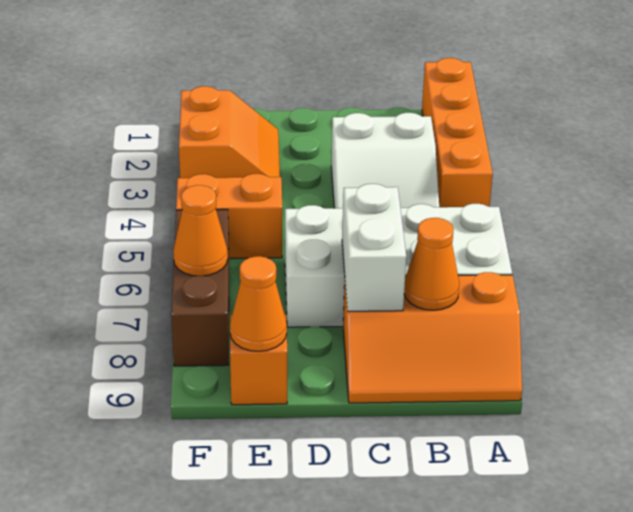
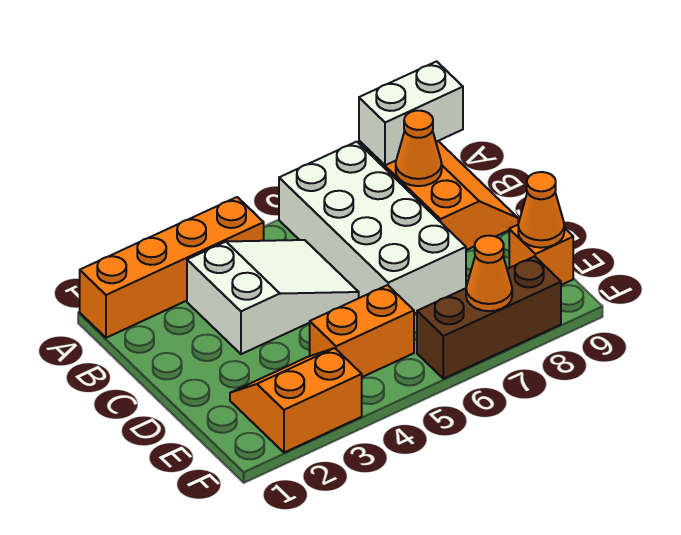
white brick C7:C8 level 2 -> white brick A8:A9 level 2
orange brick E5:F5 level 1 -> orange brick E4:E5 level 1

